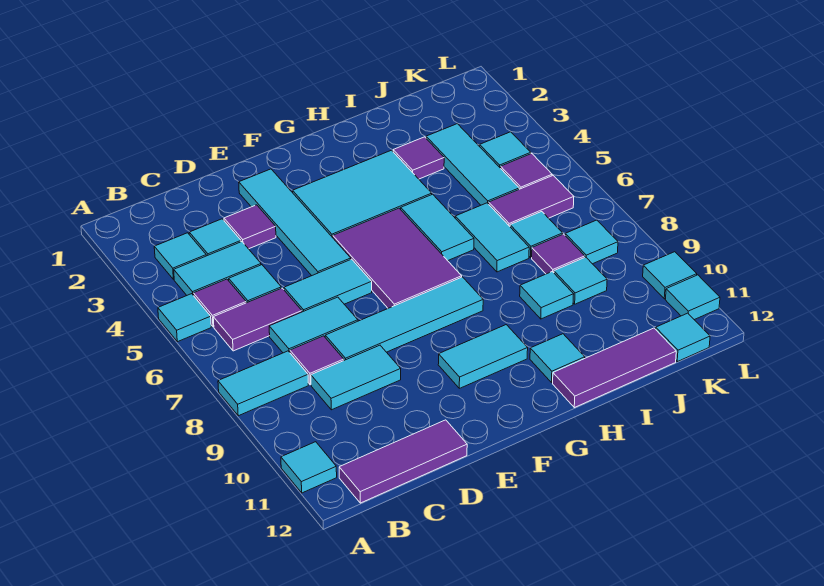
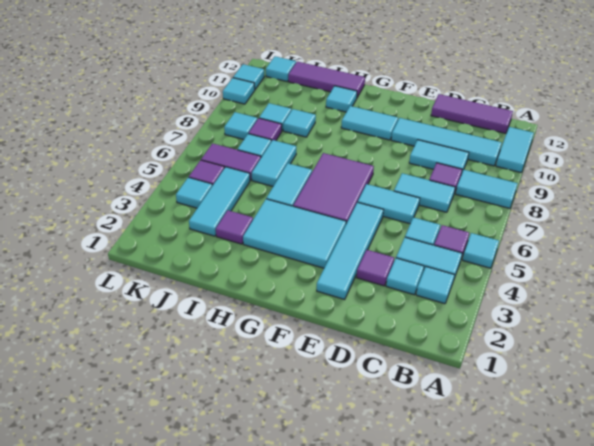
cyan tile A11 level 1 -> cyan tile A10:A11 level 1
purple tile B6:C6 level 1 -> none
cyan tile D8:G8 level 1 -> cyan tile B10:E10 level 1

